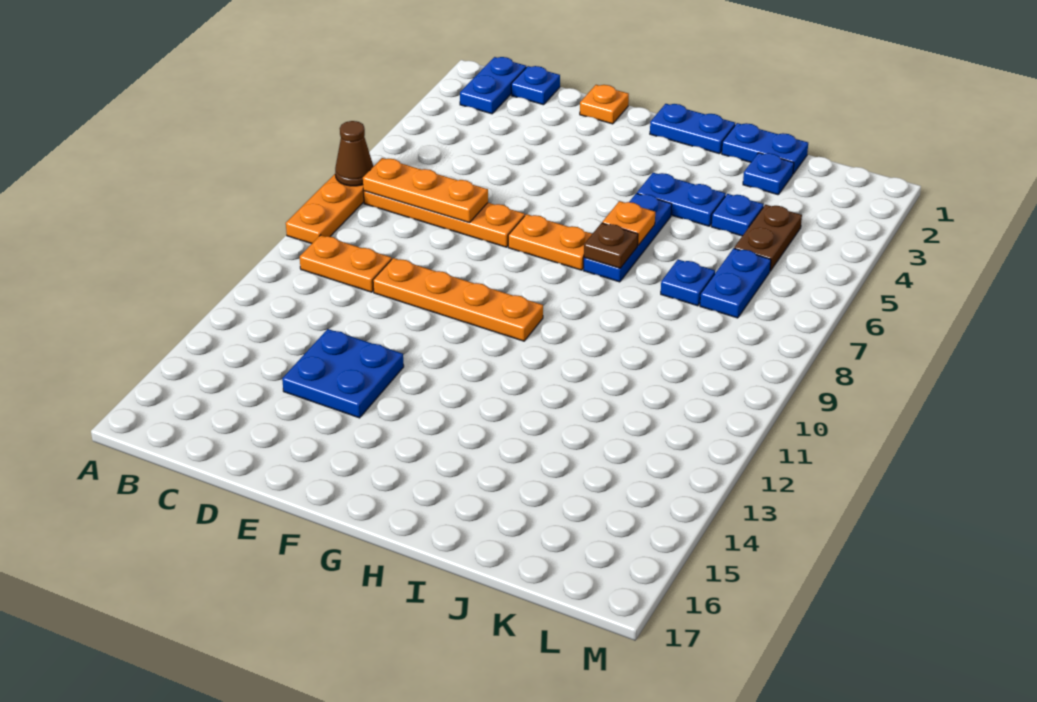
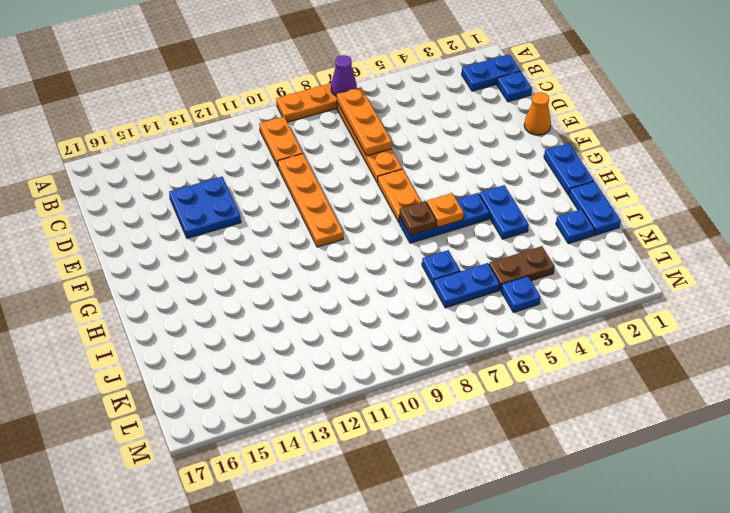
brown cone A7 level 2 -> purple cone A7 level 2
orange plate E1 level 1 -> orange cone E1 level 1
blue plate J4 level 1 -> blue plate L5 level 1

